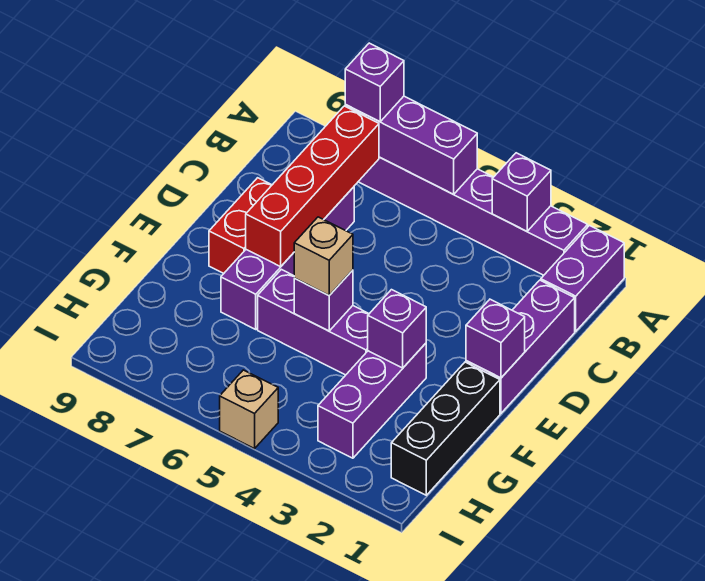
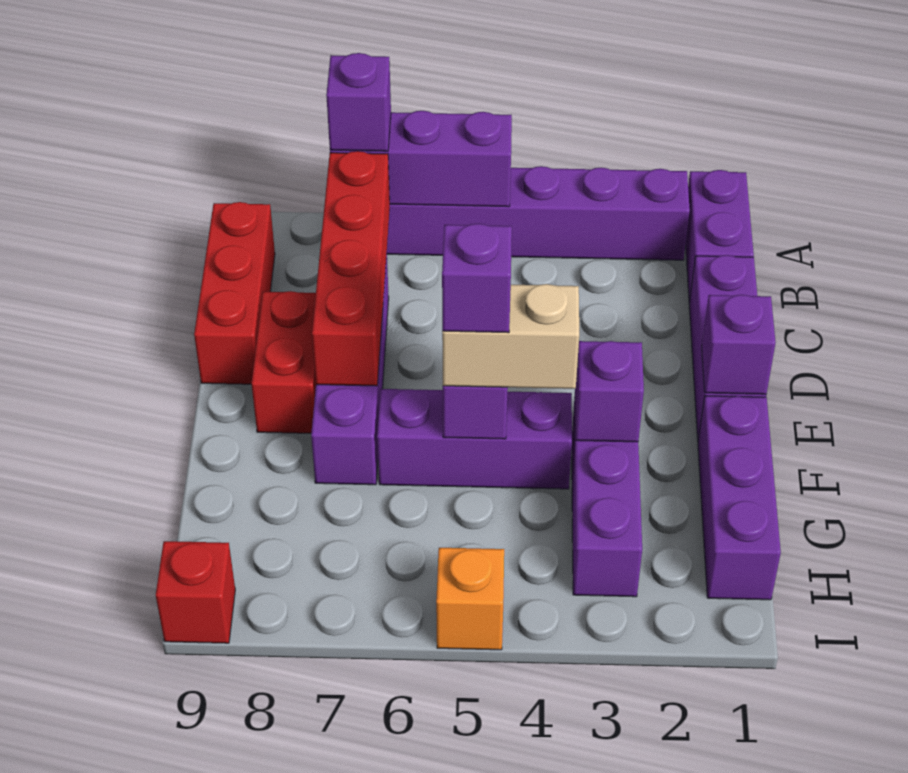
purple brick A3 level 2 -> purple brick F5 level 4
none -> red brick B9:D9 level 1
black brick F1:H1 level 1 -> purple brick F1:H1 level 1
tan brick F5 level 3 -> tan brick F4:F5 level 3
tan brick I5 level 1 -> orange brick I5 level 1
none -> red brick I9 level 1

